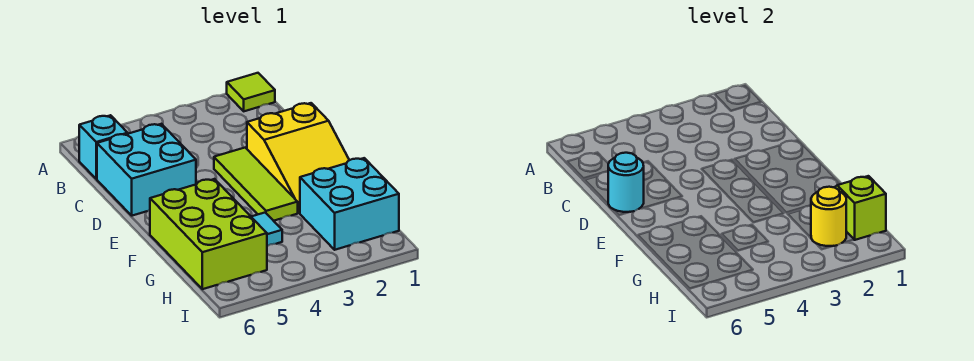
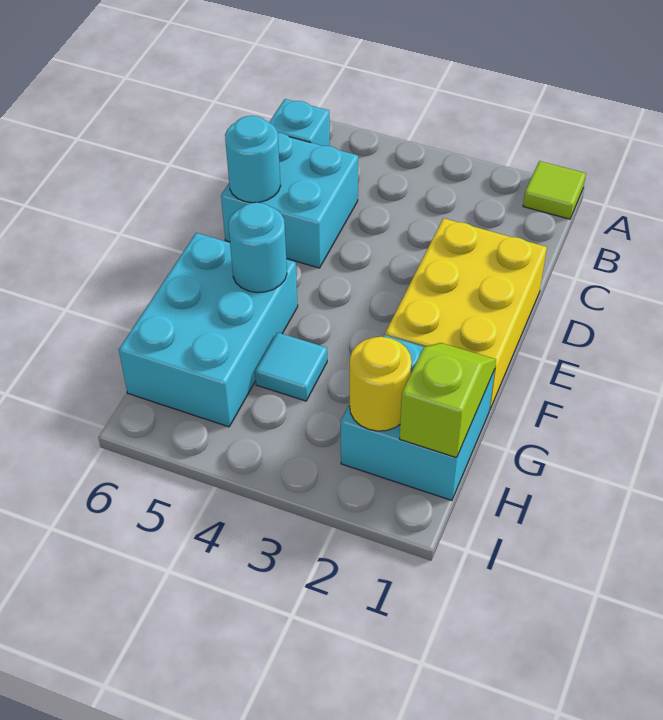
yellow slope D1:F2 level 1 top D -> yellow brick D1:F2 level 1
lime tile D3:F3 level 1 -> none
lime brick F5:H6 level 1 -> cyan brick F5:H6 level 1
none -> cyan round brick F5 level 2

